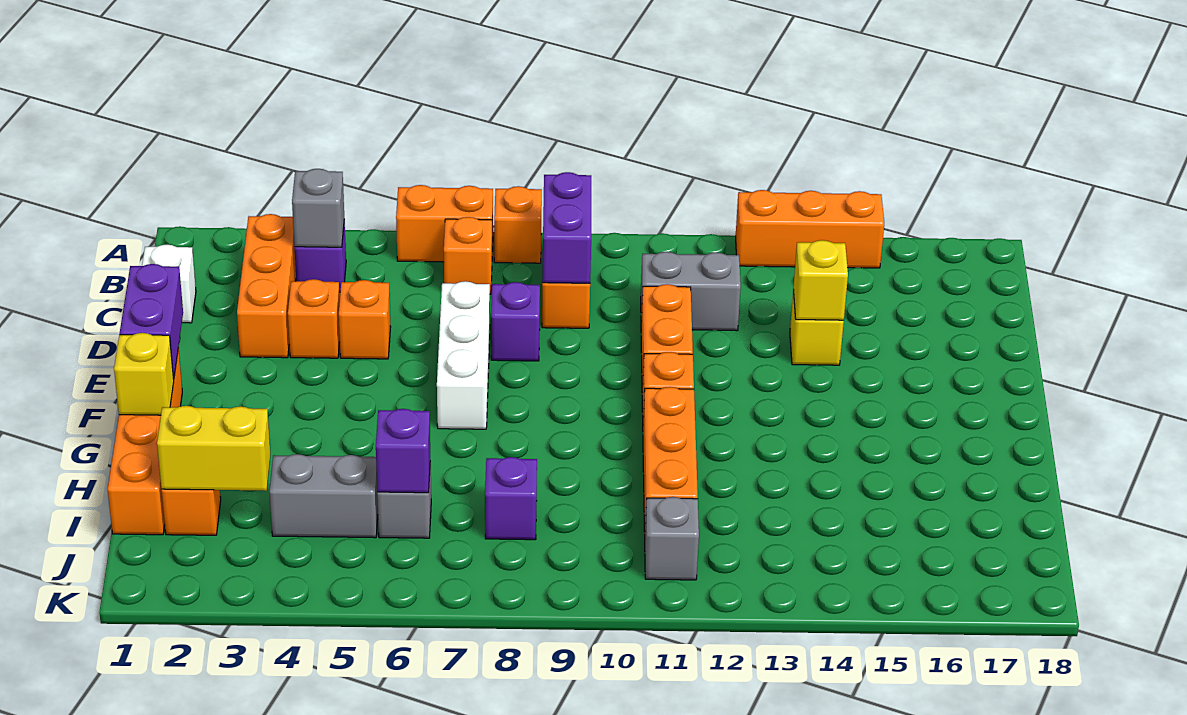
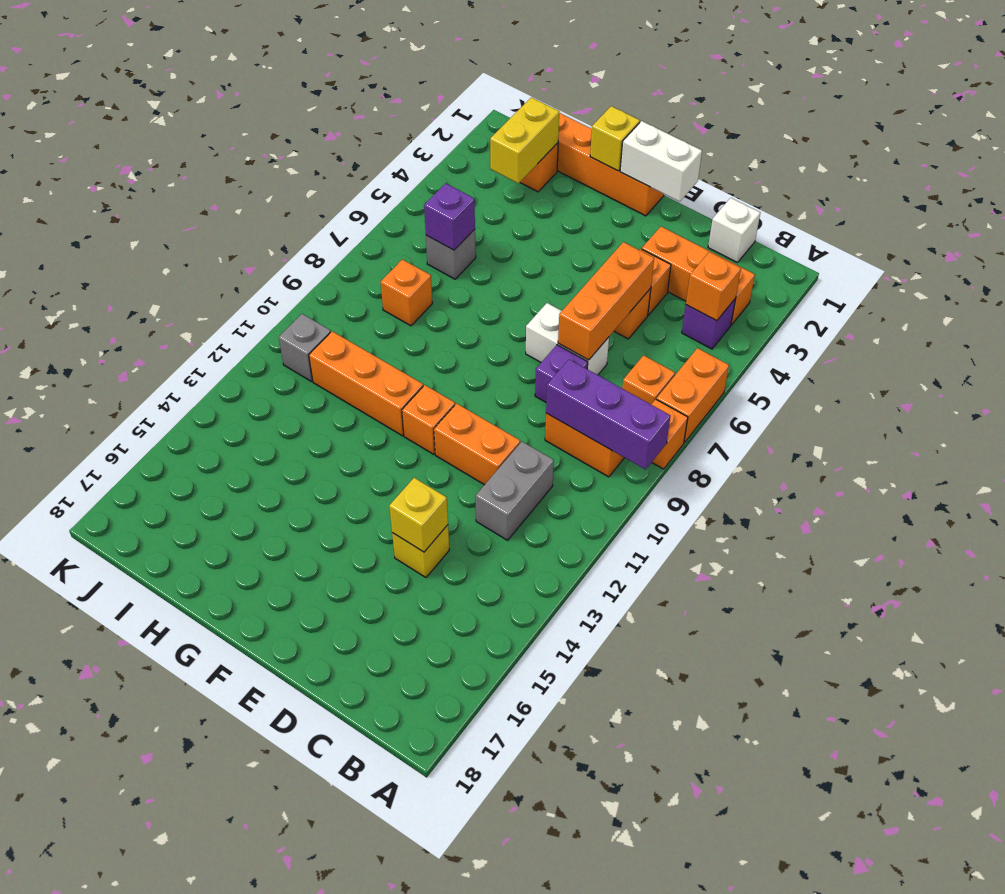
orange brick A13:A15 level 1 -> orange brick D5:D7 level 2
grey brick B4 level 2 -> orange brick B4 level 2
purple brick B9:C9 level 2 -> purple brick A9:C9 level 2
white brick D7:F7 level 1 -> white brick D7:E7 level 1
purple brick E1:F1 level 2 -> white brick E1:F1 level 2
grey brick I4:I5 level 1 -> none
purple brick I8 level 1 -> orange brick I8 level 1

